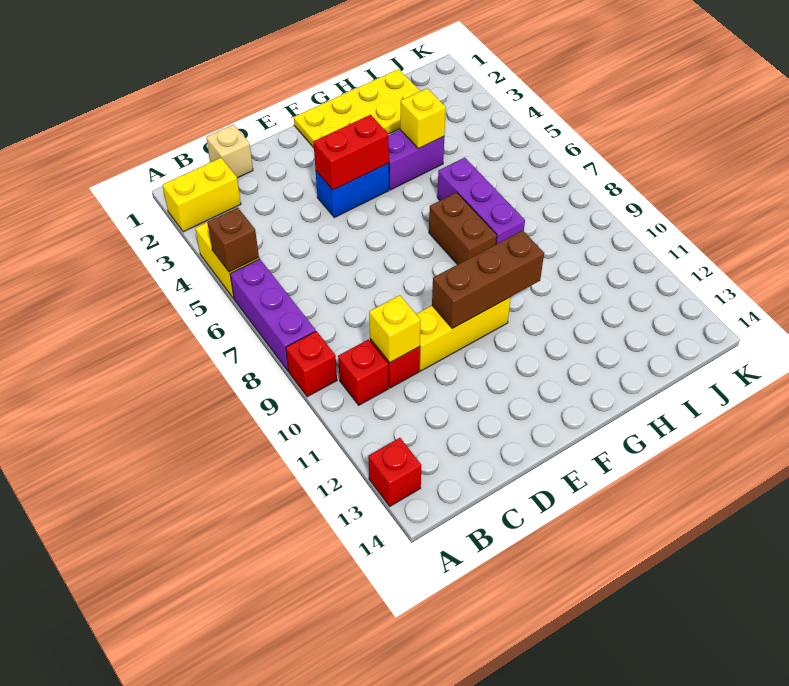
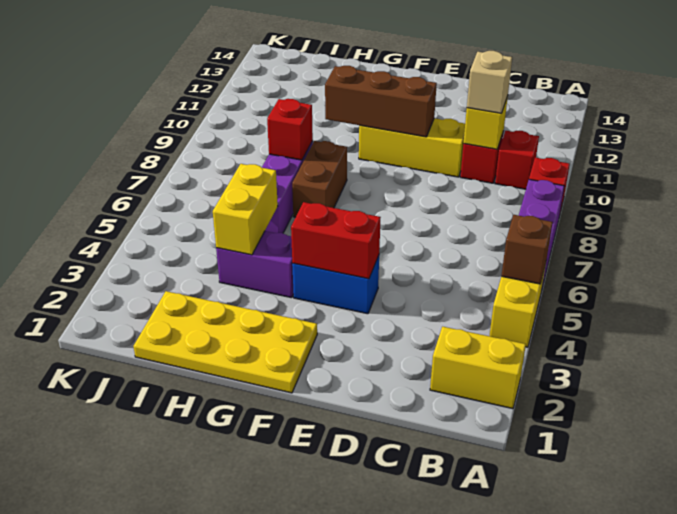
red brick A13 level 1 -> red brick H8 level 2
tan brick C1 level 1 -> tan brick C10 level 3
yellow brick H4 level 2 -> yellow brick H4:H5 level 2

